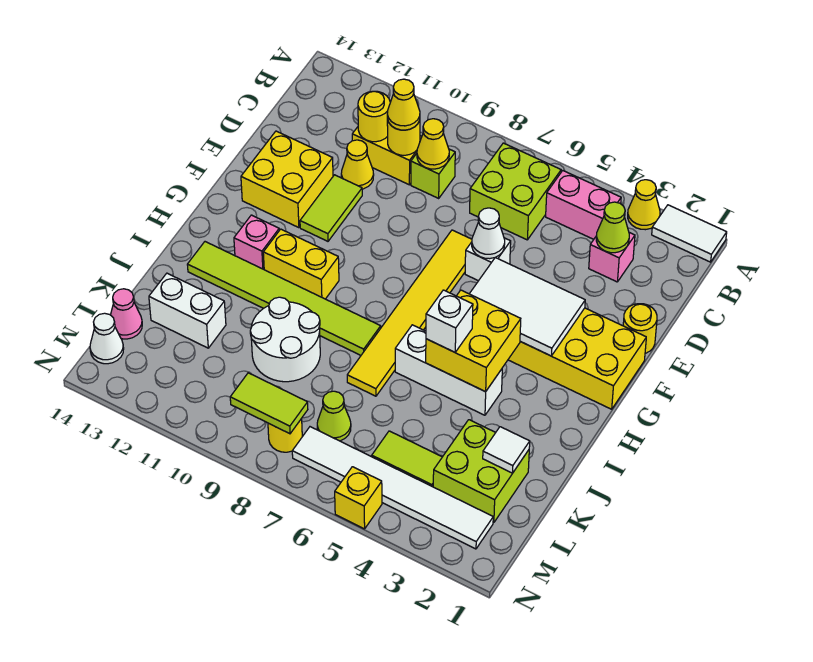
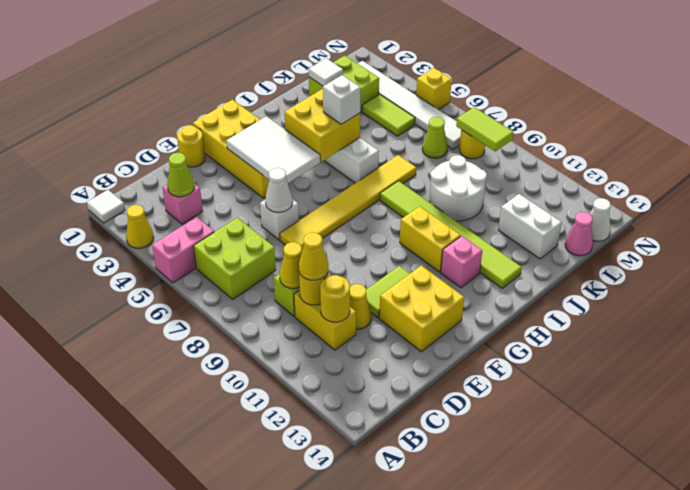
white tile A1:A2 level 1 -> white tile A1 level 1
pink brick B4:B5 level 1 -> pink brick A5:B5 level 1

